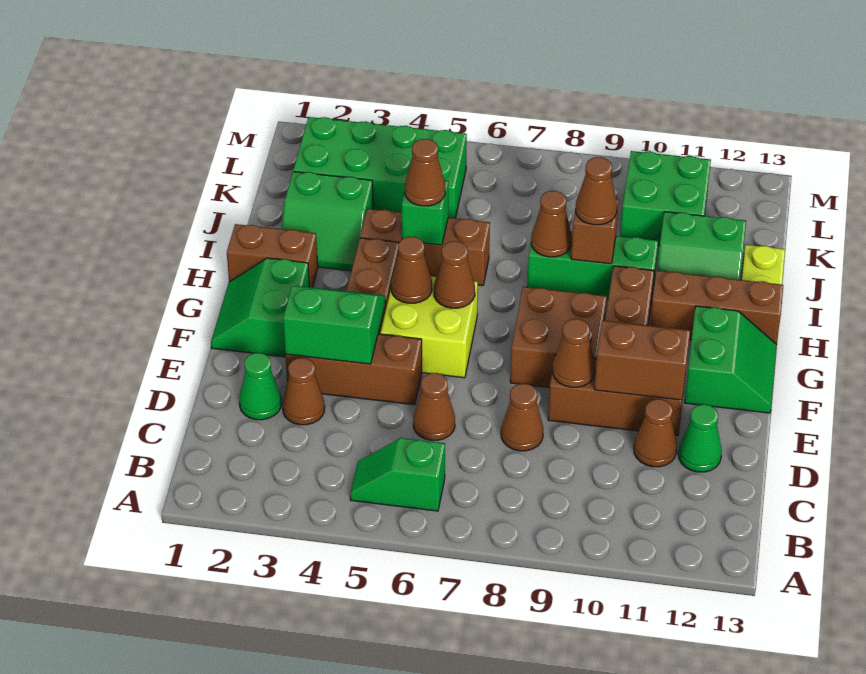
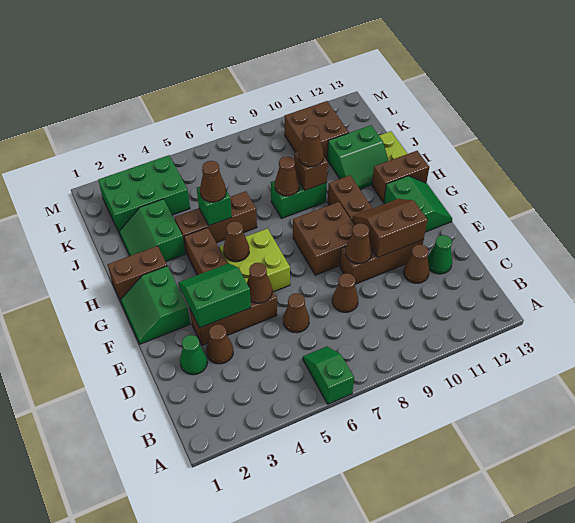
green slope B5:B6 level 1 top 6 -> green slope A6:B6 level 1 top A
brown cone G6 level 2 -> brown cone E5 level 2
brown brick H11:H13 level 1 -> brown brick H12:H13 level 1
green slope I2:J3 level 1 top J -> green slope I2:J3 level 1 top 3
green brick I8:I10 level 1 -> green brick I8:I9 level 1
green brick K2:L5 level 1 -> green brick K2:L4 level 1
green brick K10:L11 level 1 -> brown brick K10:L11 level 1

